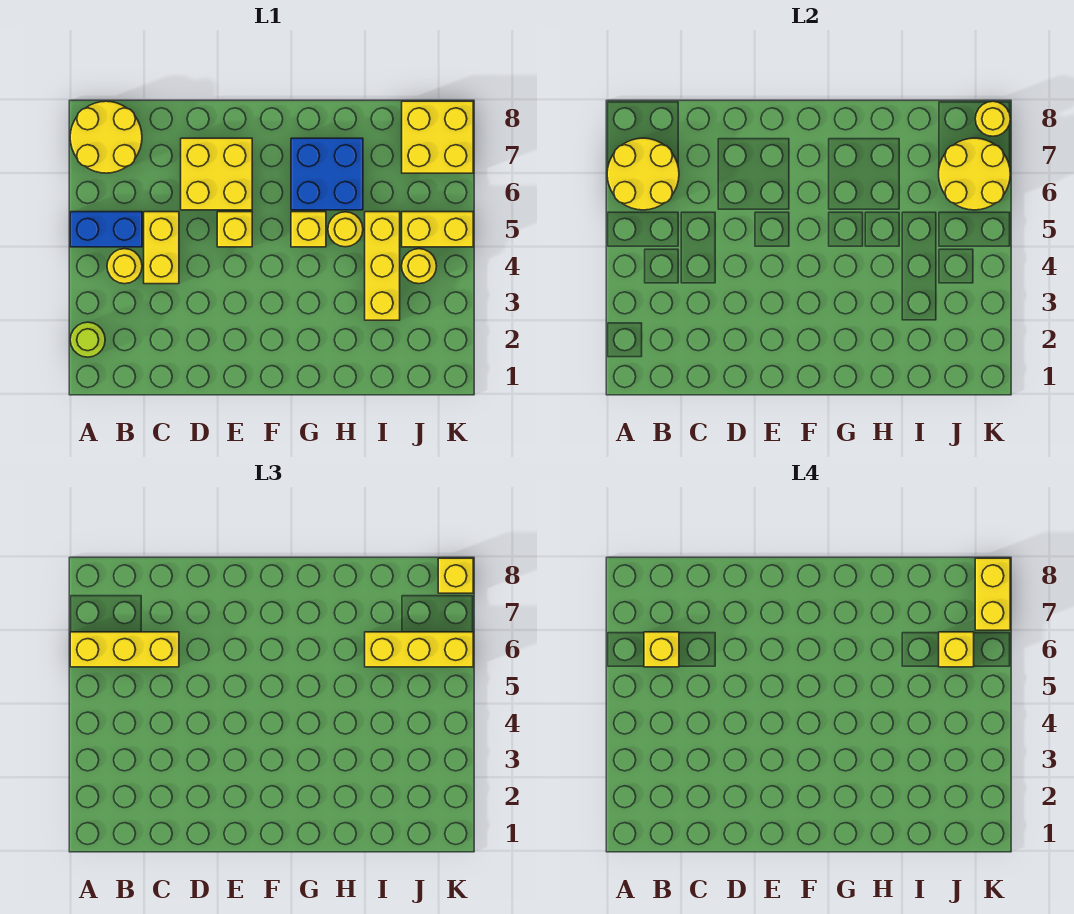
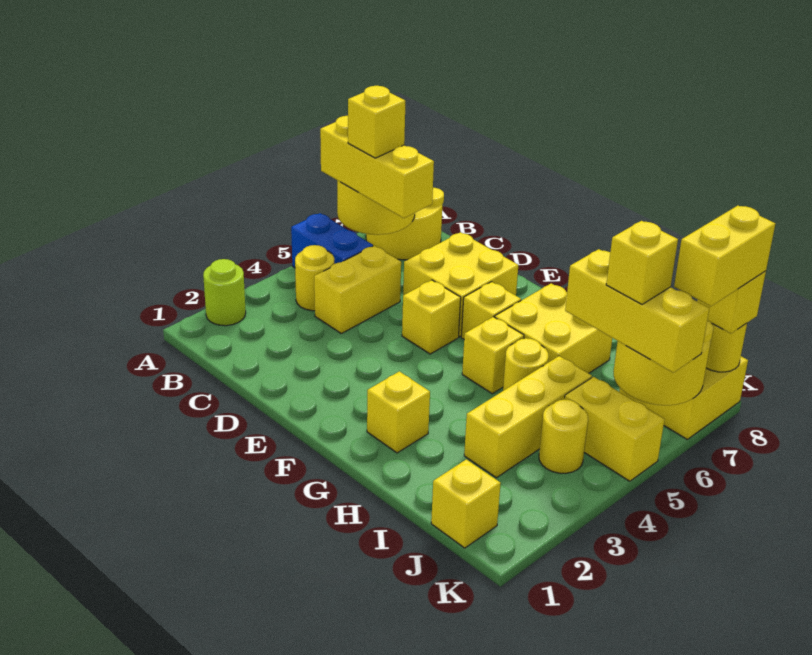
none -> yellow brick F6 level 1
none -> yellow brick G2 level 1
blue brick G6:H7 level 1 -> yellow brick G6:H7 level 1
none -> yellow brick J1 level 1

